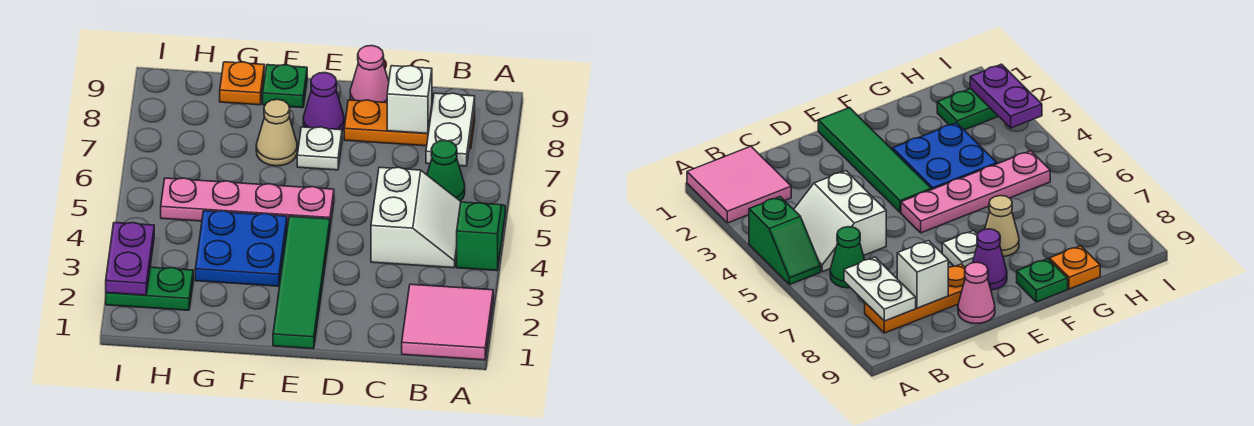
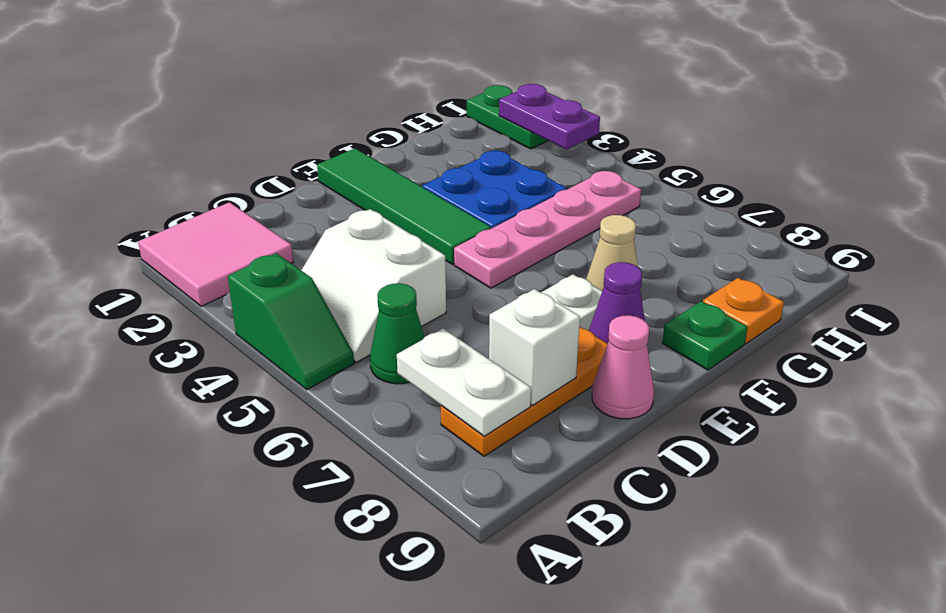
green plate H2:I2 level 1 -> green plate I1:I2 level 1

